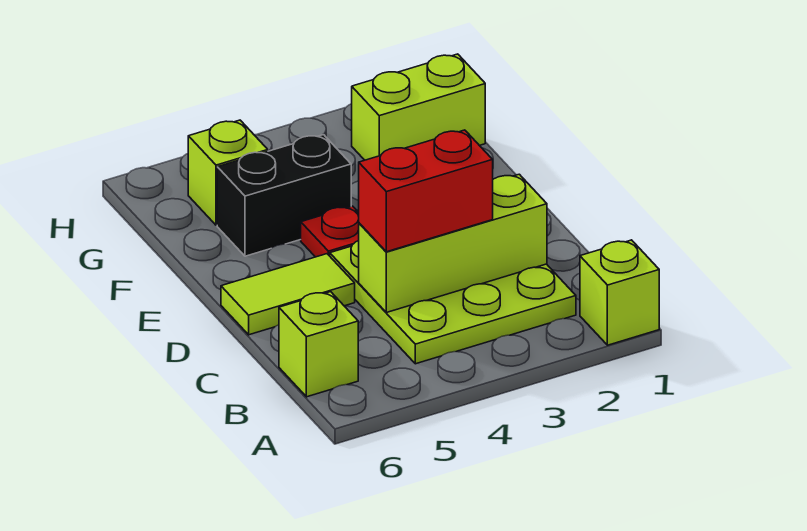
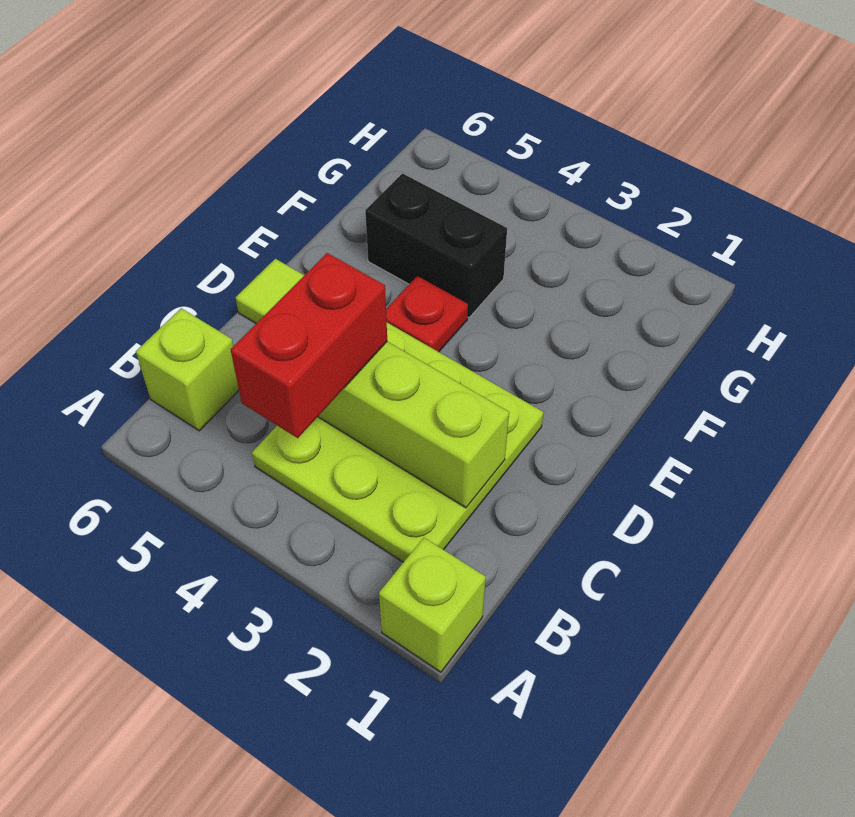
red brick C3:C4 level 3 -> red brick B4:C4 level 3
lime brick G1:G2 level 1 -> none
lime brick G5 level 1 -> none

